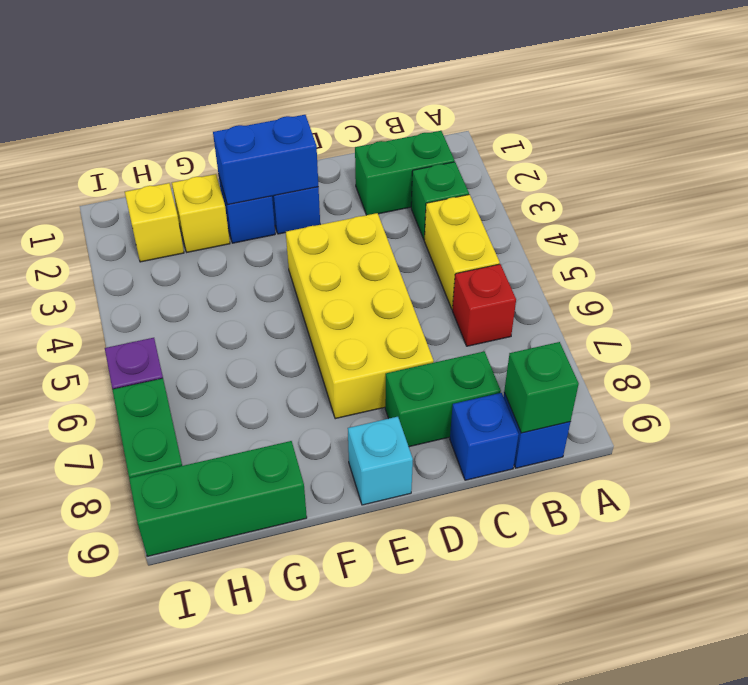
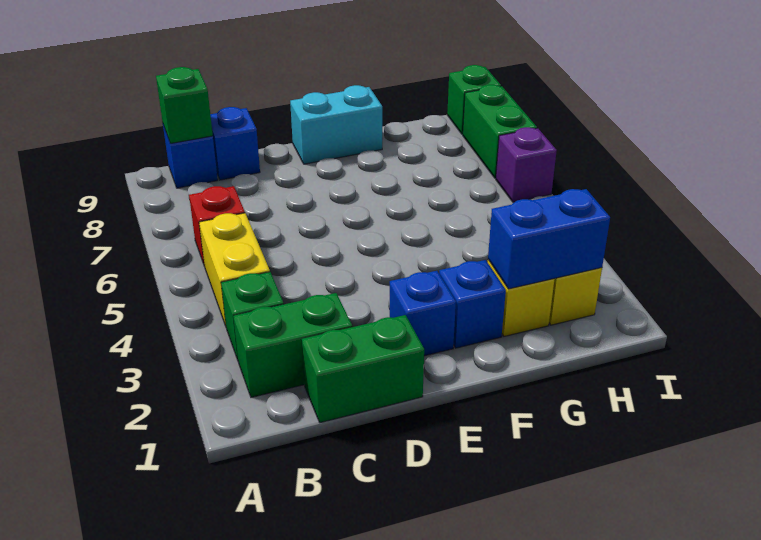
green brick C8:D8 level 1 -> green brick C1:D1 level 1
yellow brick D4:E7 level 1 -> none
blue brick E2:F2 level 2 -> blue brick G2:H2 level 2
cyan brick E9 level 1 -> cyan brick E9:F9 level 1
green brick G9:I9 level 1 -> green brick I9 level 1

